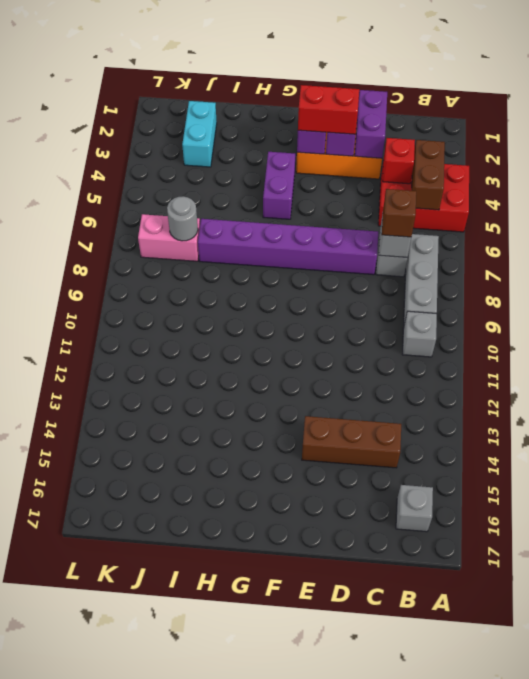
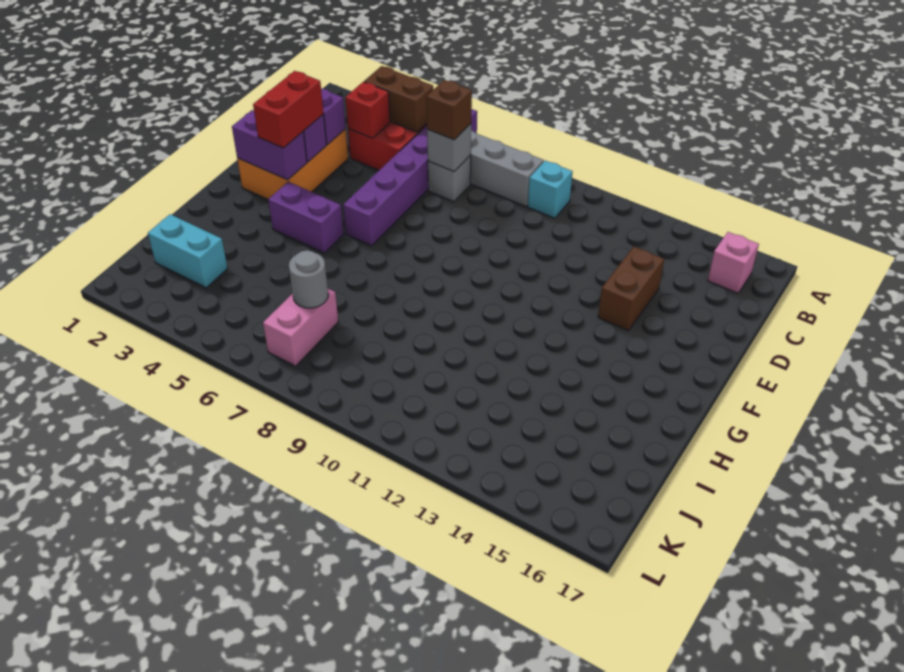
grey brick B10 level 1 -> cyan brick B10 level 1
grey brick B16 level 1 -> pink brick B16 level 1
brown brick C14:E14 level 1 -> brown brick D14:E14 level 1
purple brick D7:I7 level 1 -> purple brick A6:F6 level 1

